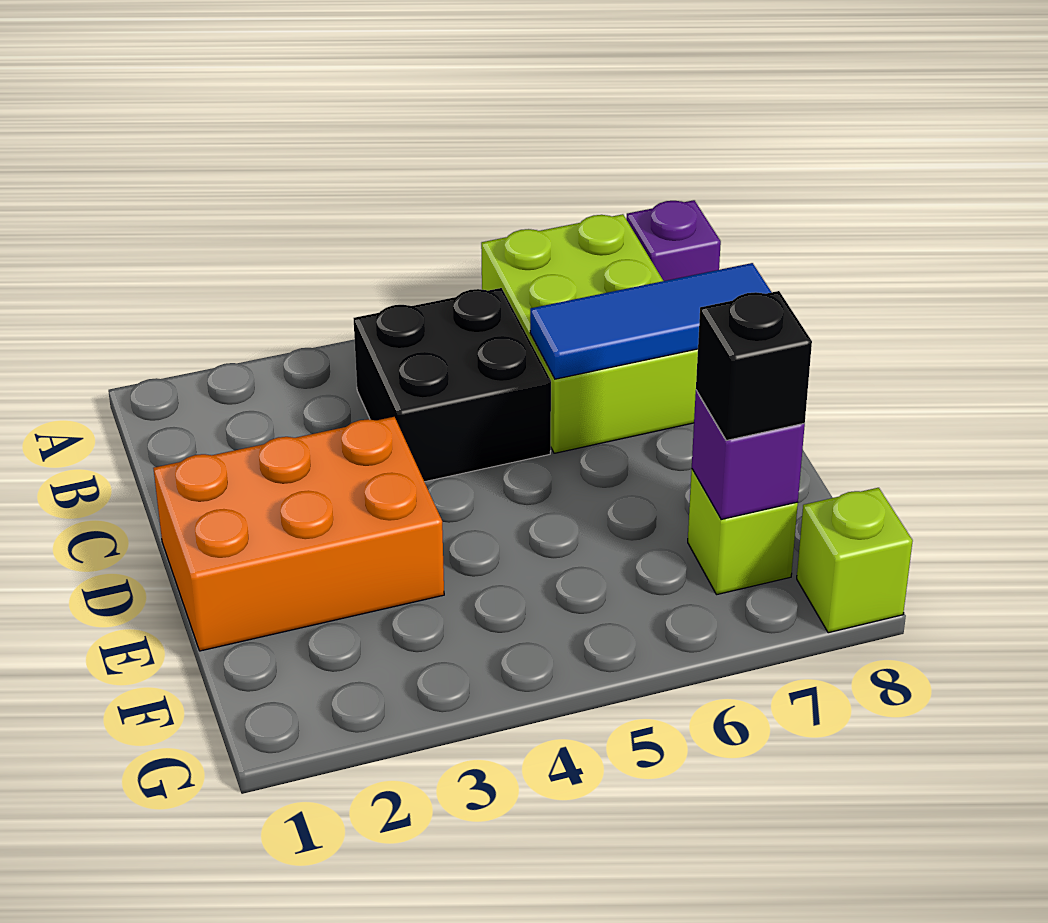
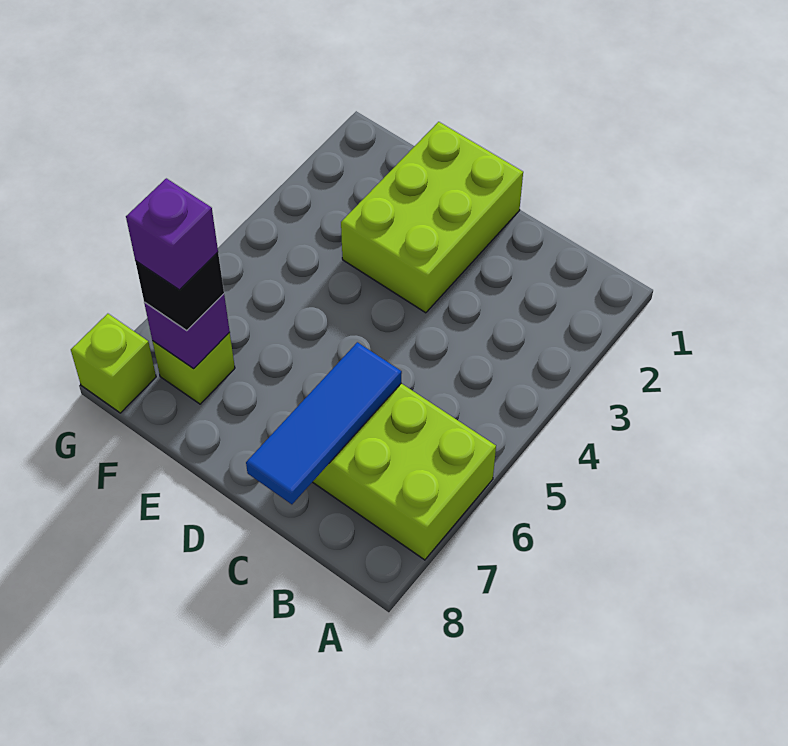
purple brick A8 level 1 -> purple brick F7 level 4
black brick B4:C5 level 1 -> none
orange brick D1:E3 level 1 -> lime brick D1:E3 level 1

